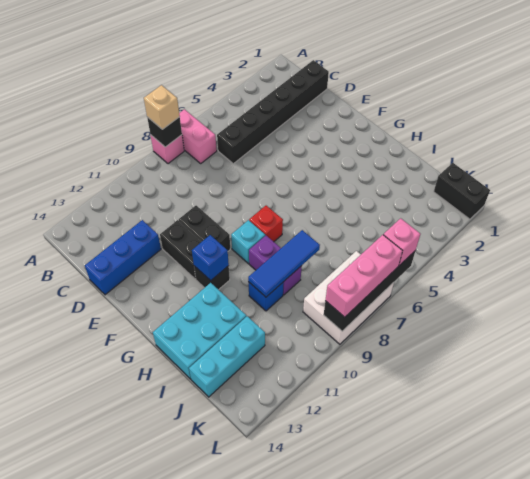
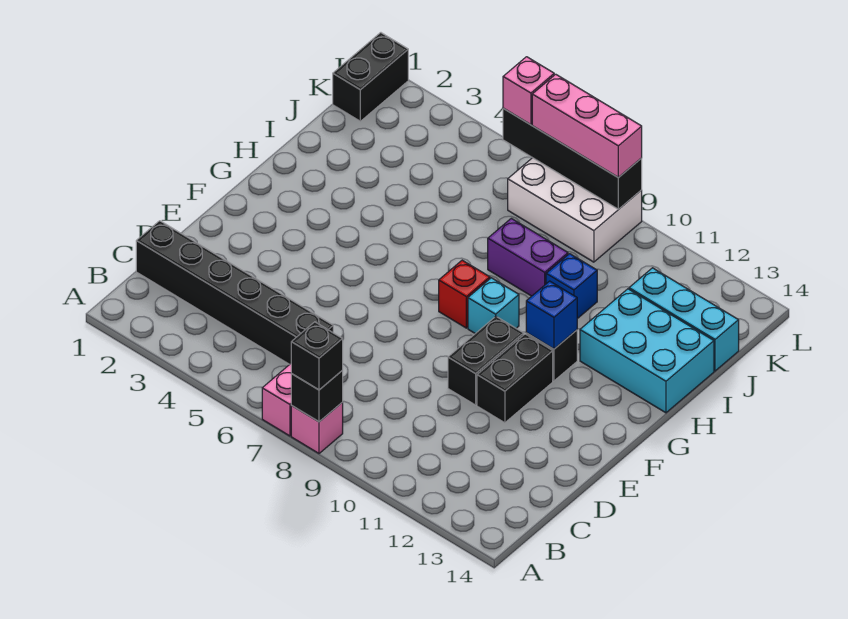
tan brick A8 level 3 -> black brick A8 level 3
blue brick D12:D14 level 1 -> none
purple brick H9:I9 level 1 -> purple brick I8:I9 level 1
blue tile I8:I10 level 2 -> none

